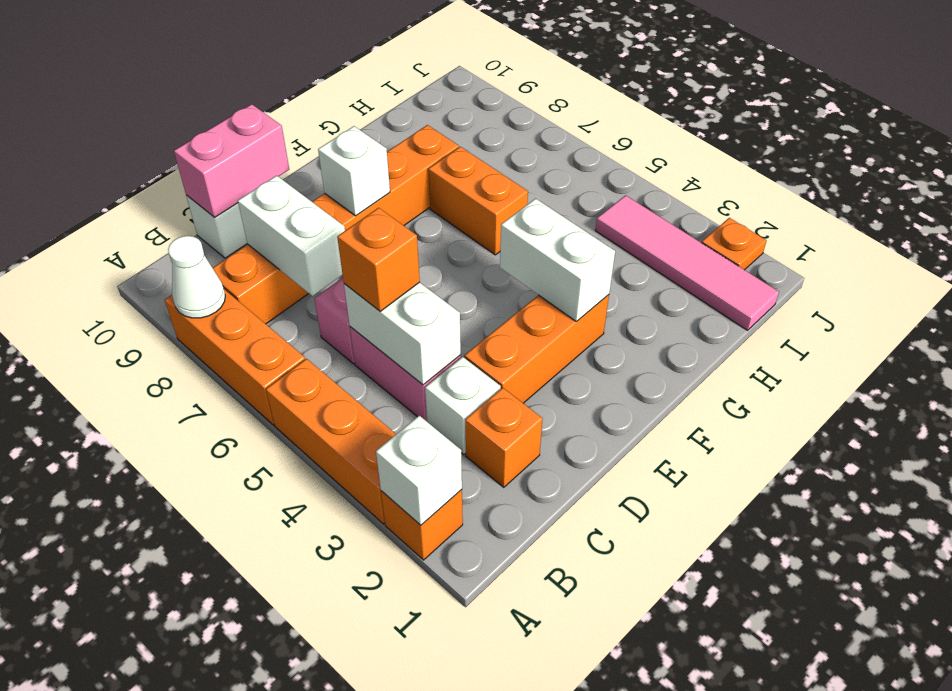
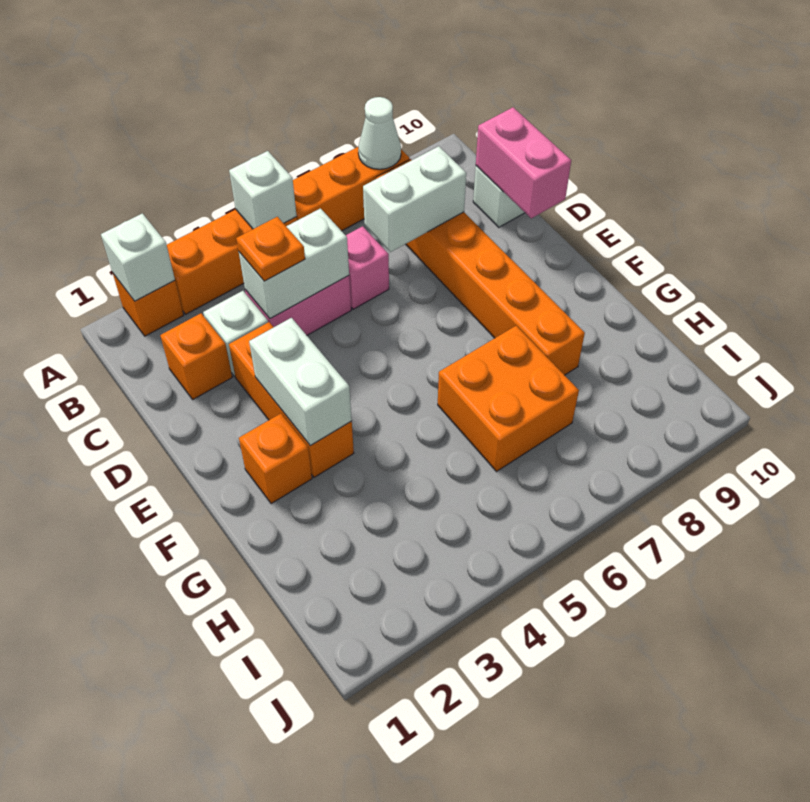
orange brick C5 level 3 -> orange brick F2 level 1
white brick E8 level 2 -> white brick A5 level 2
white brick F3:F4 level 2 -> white brick E3:F3 level 2
orange brick G6:G7 level 1 -> orange brick G6:H7 level 1
pink tile I1:I4 level 1 -> none
orange plate J2 level 1 -> orange plate C4 level 3

